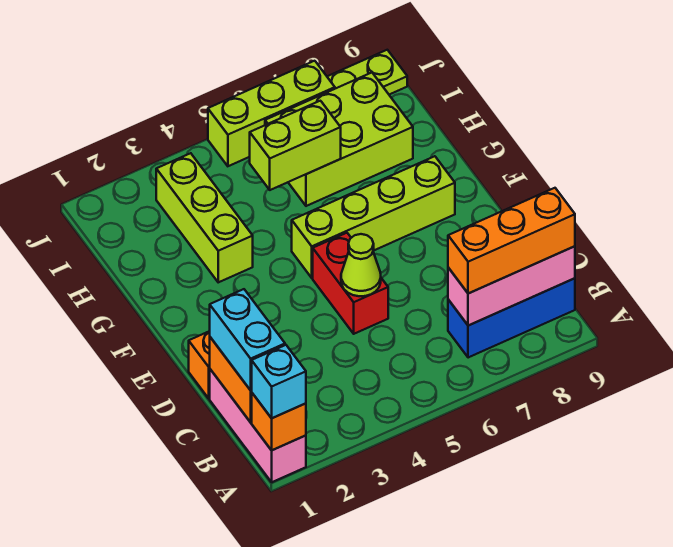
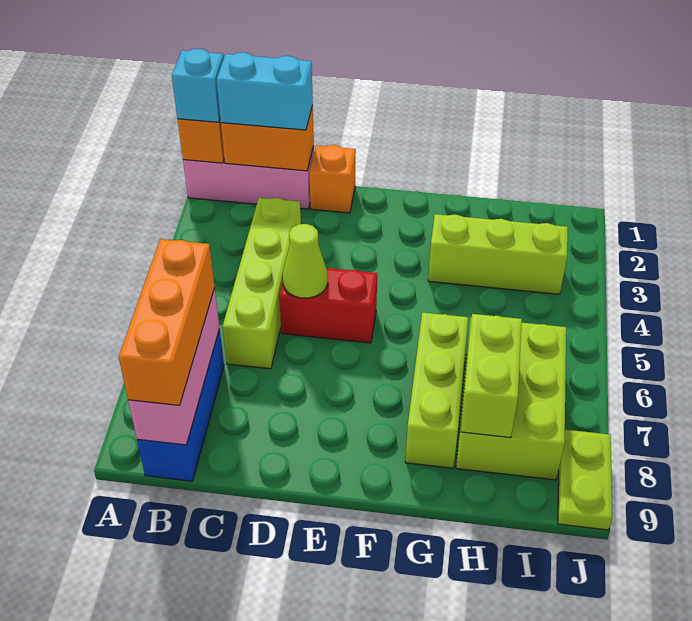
lime brick F5:F8 level 1 -> lime brick C3:C6 level 1
lime brick H5:H6 level 2 -> lime brick H7:H8 level 2
lime brick J5:J7 level 1 -> lime brick G6:G8 level 1

